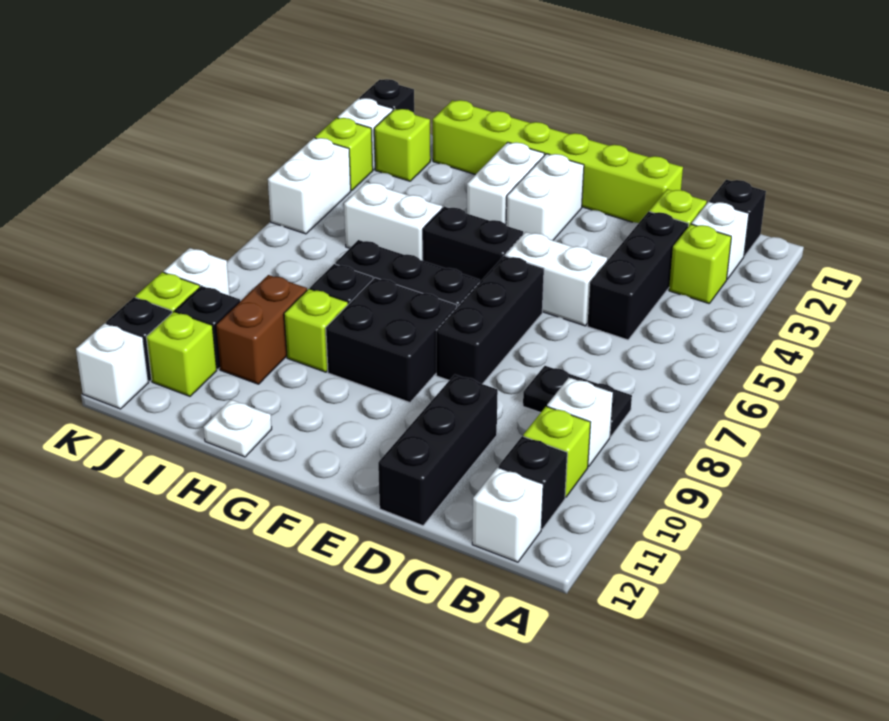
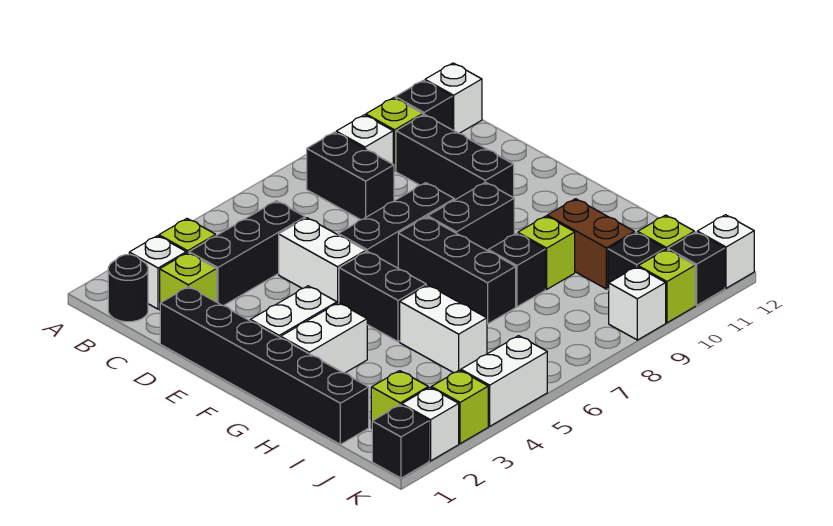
black brick B1 level 1 -> black round brick B1 level 1
black plate B8:C8 level 1 -> black brick B8:C8 level 1
lime brick D1:I1 level 1 -> black brick D1:I1 level 1
black brick D10:D12 level 1 -> black brick C10:E10 level 1
black brick F8:G9 level 1 -> black brick F8:F9 level 1
white plate H12 level 1 -> none
brown brick I9:I10 level 1 -> brown brick H10:I10 level 1

